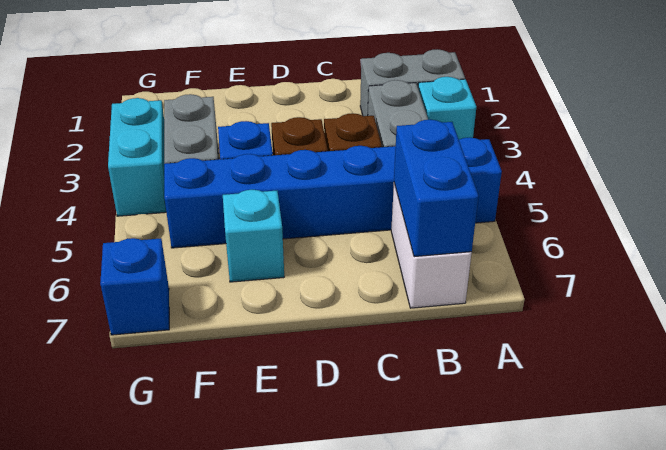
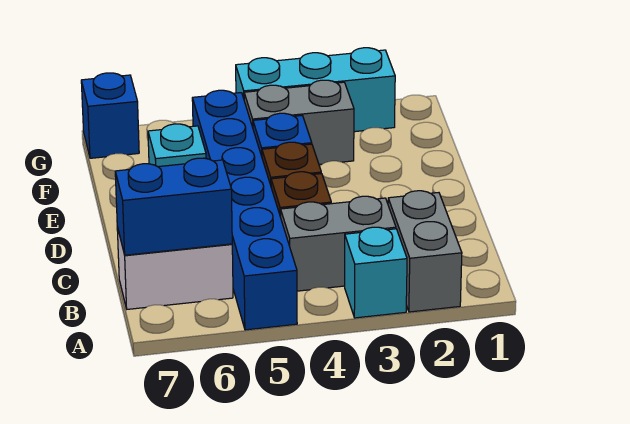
cyan brick G3:G4 level 1 -> cyan brick G2:G4 level 1

